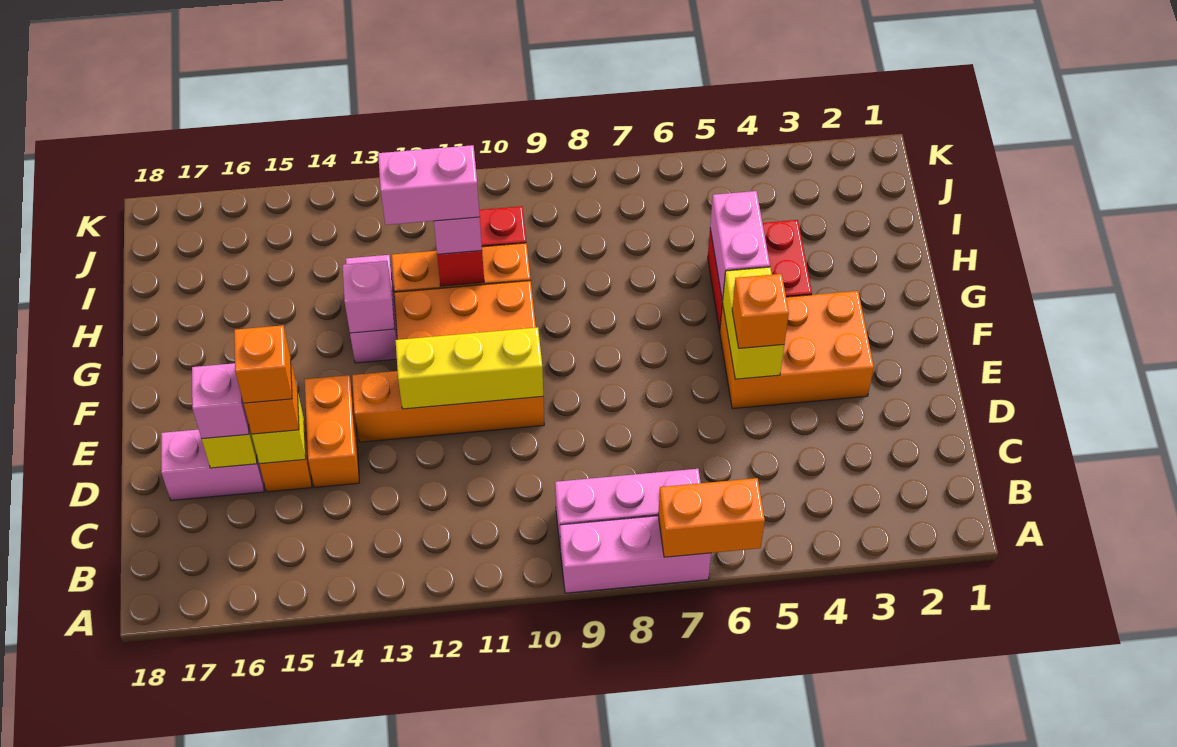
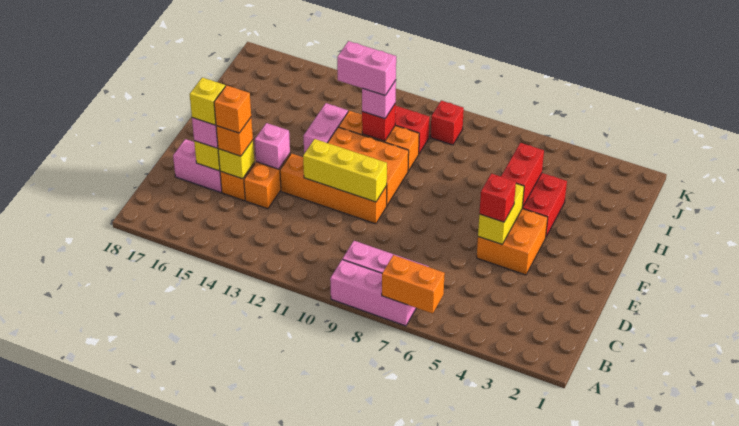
none -> yellow brick D16 level 4
orange brick E3:F5 level 1 -> orange brick E4:F5 level 1
orange brick E5 level 3 -> red brick E5 level 3
pink brick G5:H5 level 2 -> red brick G5:H5 level 2
pink brick G13 level 2 -> pink brick E14 level 2
none -> red brick J9 level 1

